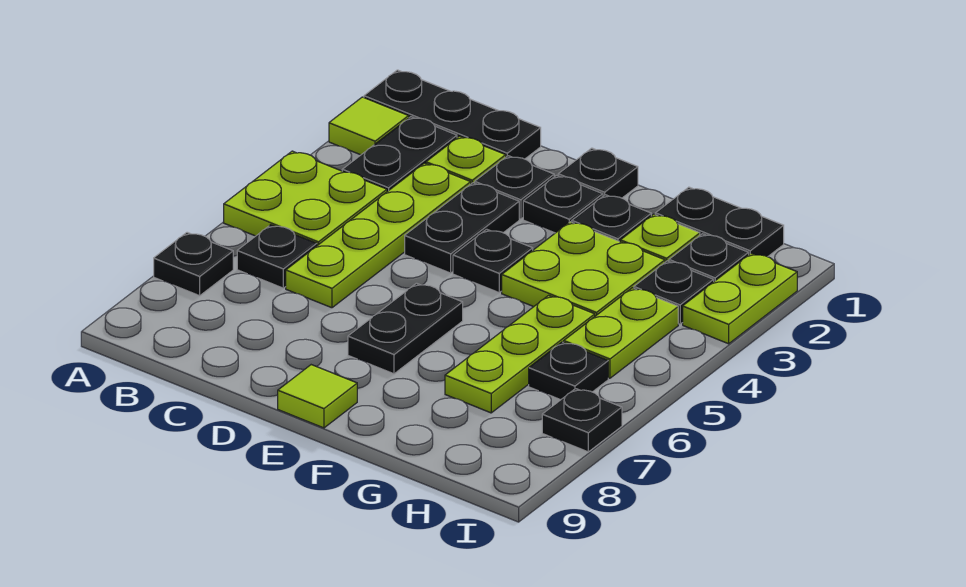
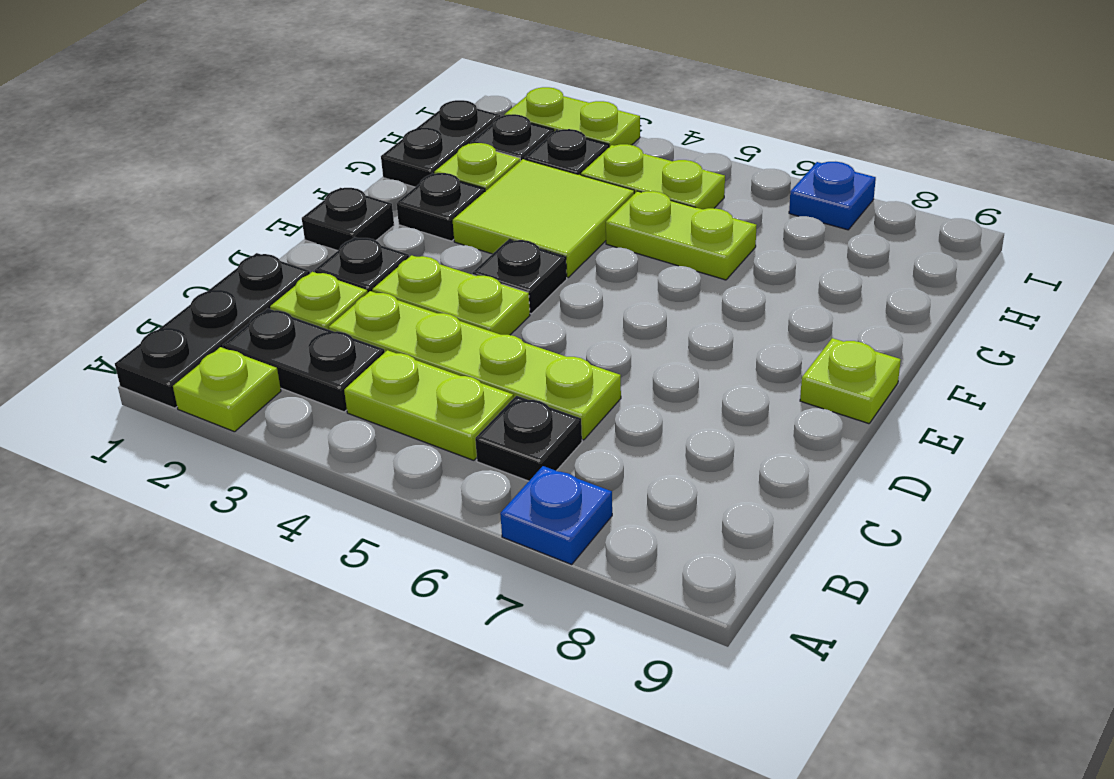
lime tile A2 level 1 -> lime plate A2 level 1
lime plate A4:B5 level 1 -> lime plate B4:B5 level 1
black plate A7 level 1 -> blue plate A7 level 1
black plate D3:D4 level 1 -> lime plate D3:D4 level 1
black plate E2 level 1 -> none
black plate E6:E7 level 1 -> none
lime tile E9 level 1 -> lime plate E9 level 1
lime plate F3:G4 level 1 -> lime tile F3:G4 level 1
lime plate G5:G7 level 1 -> lime plate G5:G6 level 1
black plate H6 level 1 -> none
black plate I7 level 1 -> blue plate I7 level 1

